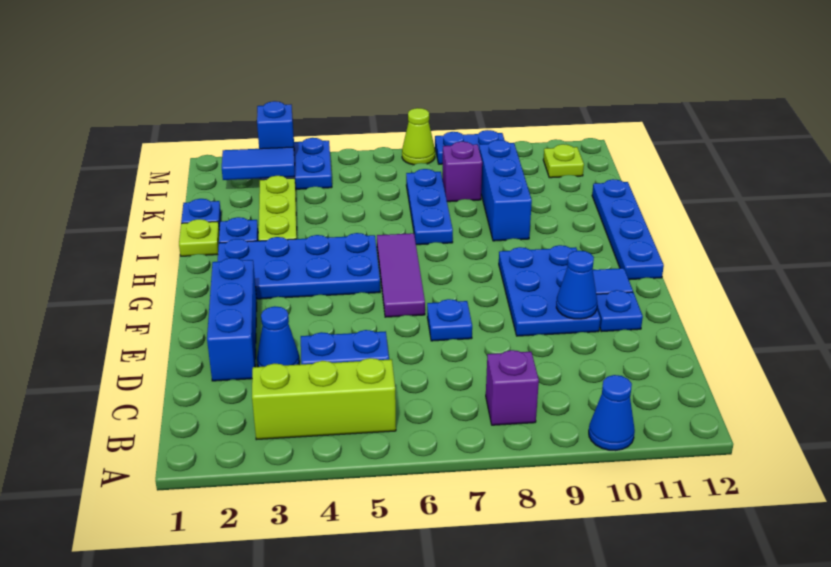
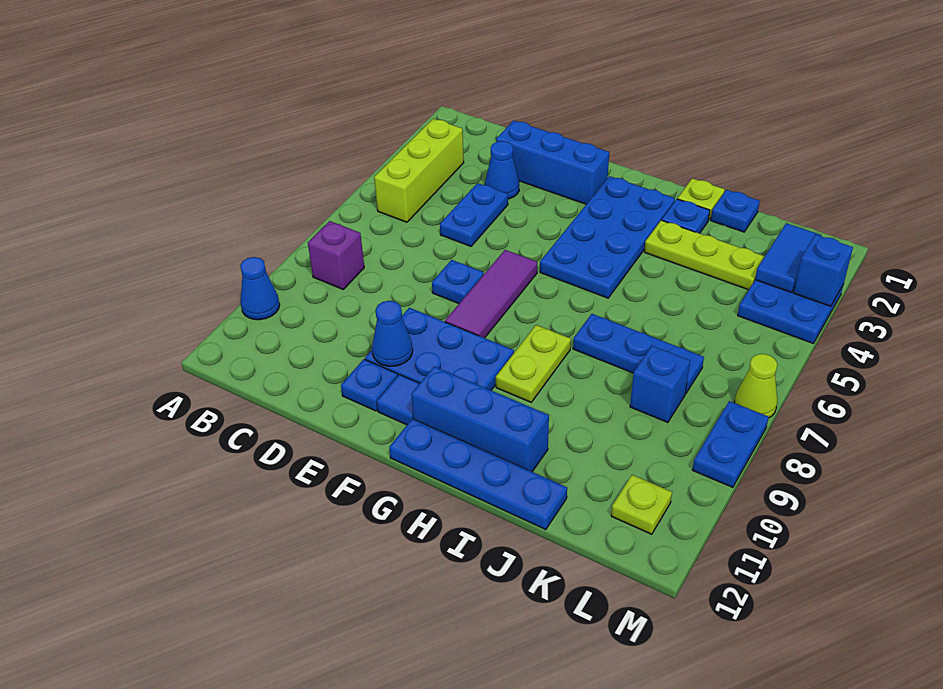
purple tile F6:H6 level 1 -> purple tile F6:F8 level 1
none -> lime plate H8:H9 level 1
blue brick I9:K9 level 1 -> blue brick G11:I11 level 1
purple brick K8 level 1 -> blue brick K8 level 1

